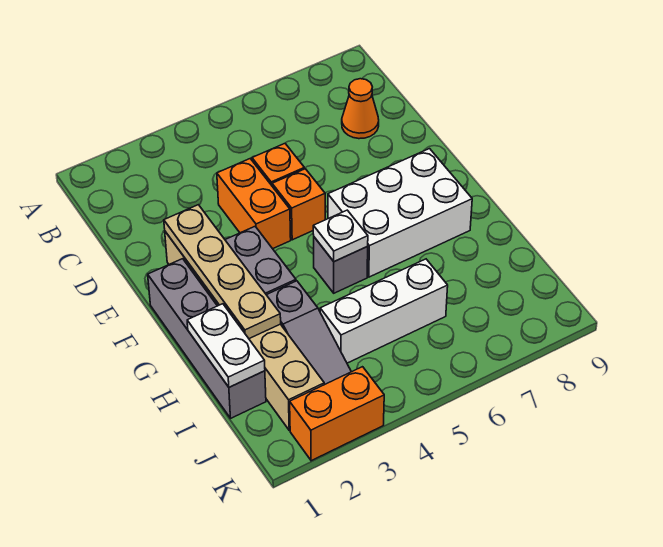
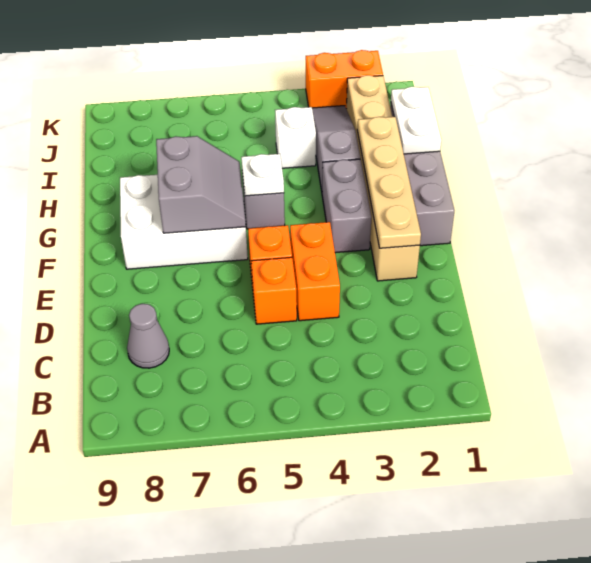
orange cone C8 level 1 -> grey cone C8 level 1
none -> grey slope F6:G7 level 2 top 7
white brick I4:I6 level 1 -> white brick I4 level 1

